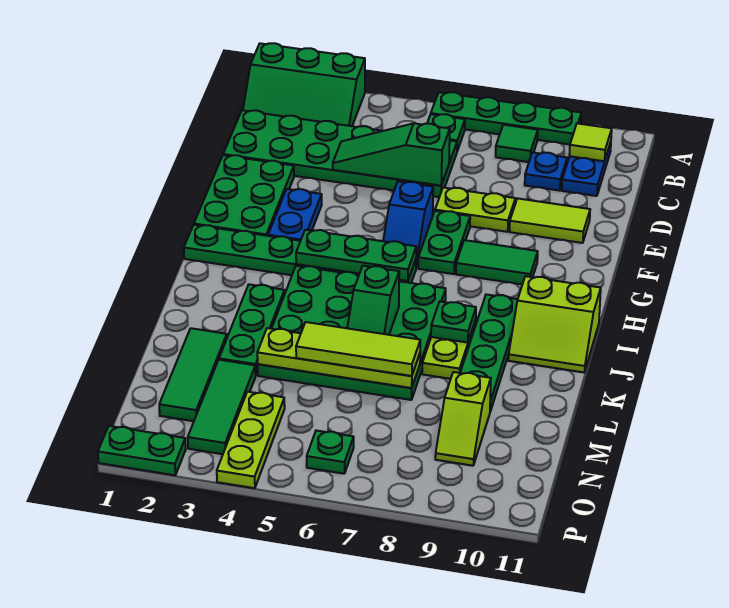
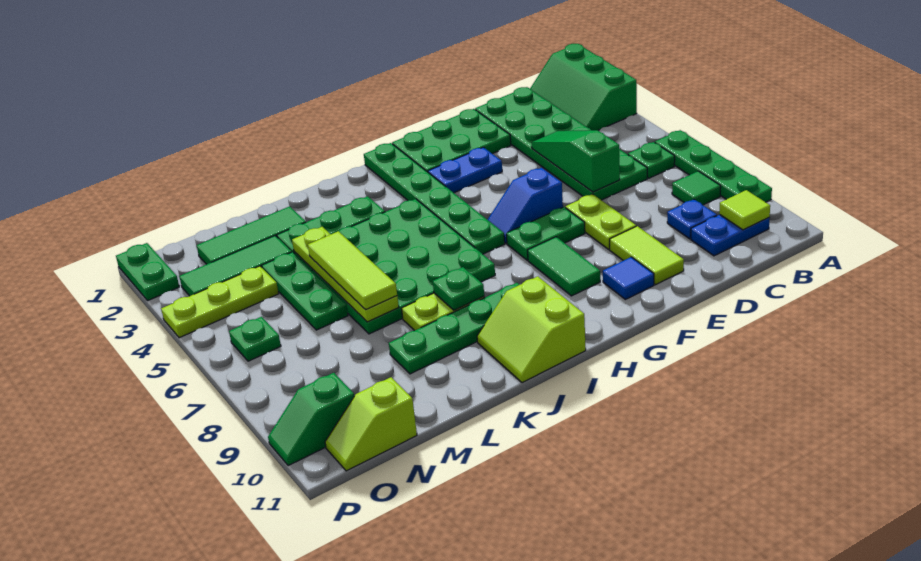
none -> blue tile F10 level 1
green plate H4:H6 level 2 -> green plate M4:M6 level 1
green slope J6:K6 level 2 top J -> green slope O10:P10 level 1 top O
lime slope M9:N9 level 1 top M -> lime slope N11:O11 level 1 top N

